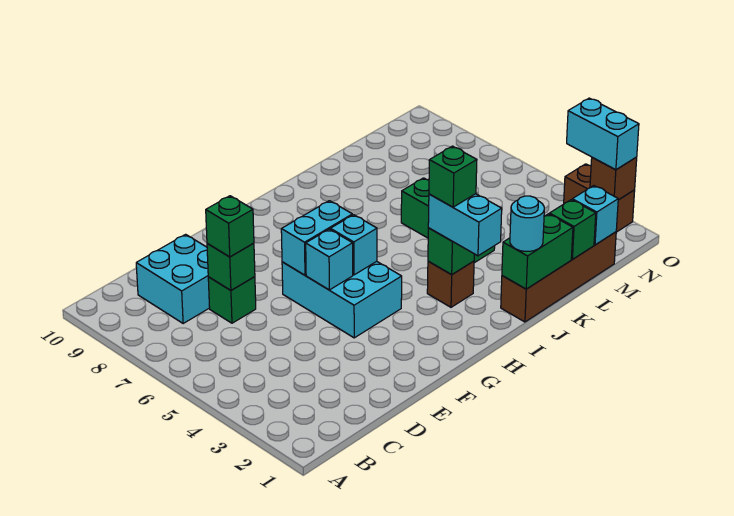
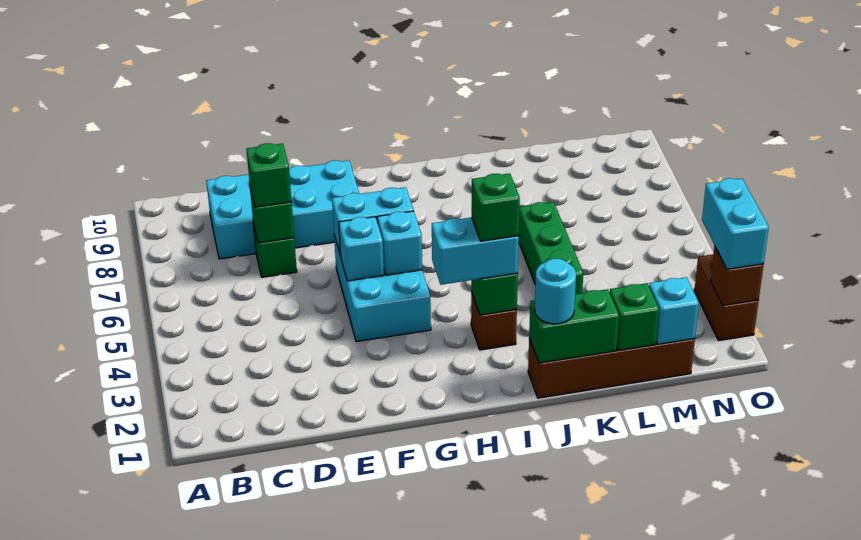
cyan brick C8:D9 level 1 -> cyan brick C8:F9 level 1
cyan brick I2:I3 level 3 -> cyan brick H3:I3 level 3

